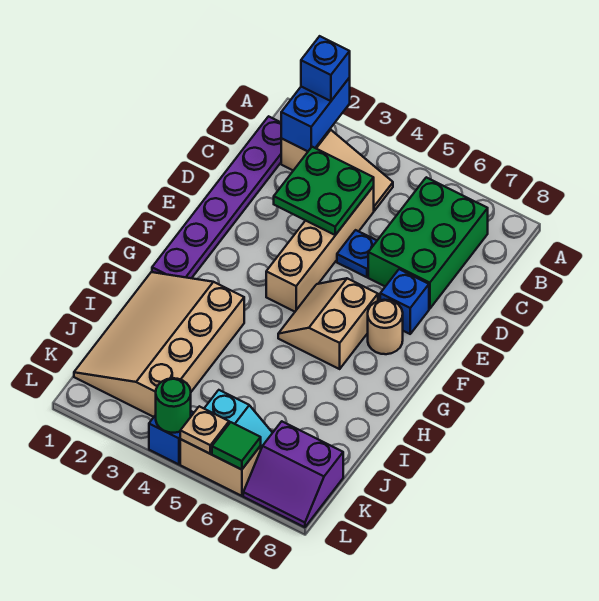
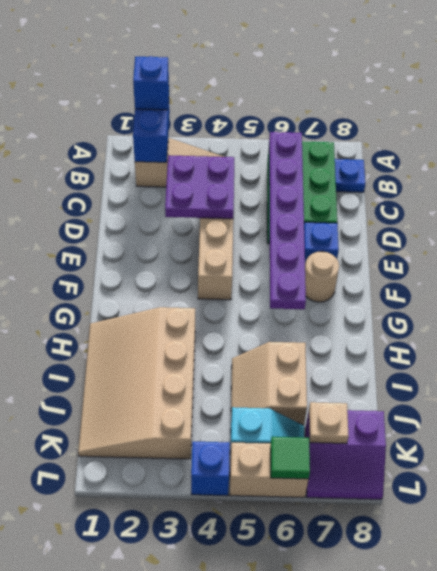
purple plate B1:G1 level 1 -> purple plate B6:G6 level 2
green plate C3:D4 level 2 -> purple plate C3:D4 level 2
blue plate D5 level 1 -> blue plate B8 level 1
tan slope F5:G6 level 1 top 6 -> tan slope I5:J6 level 1 top 6
green round brick L4 level 2 -> none
tan plate L5 level 2 -> tan plate K7 level 2

